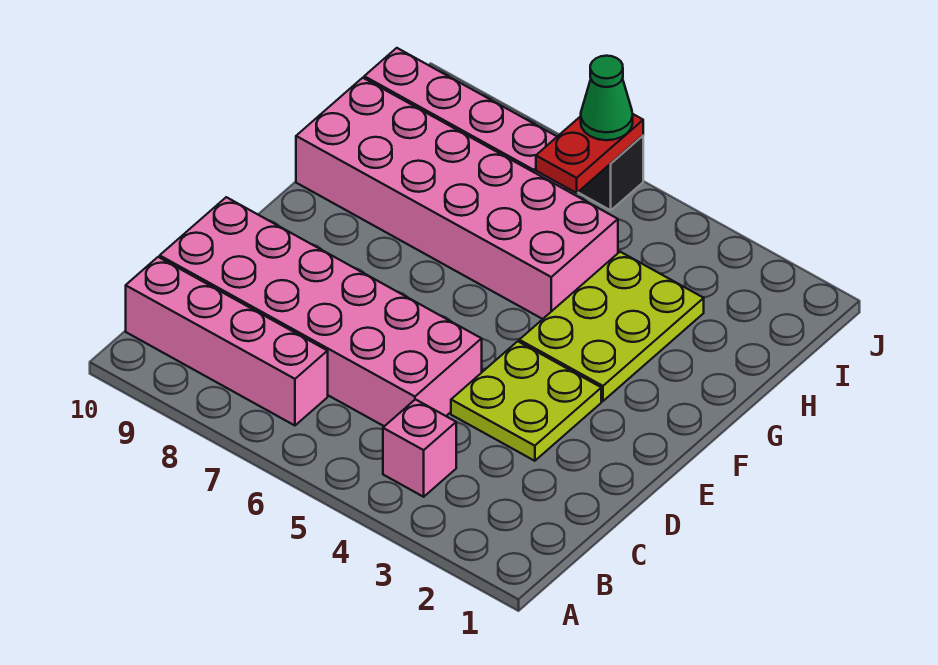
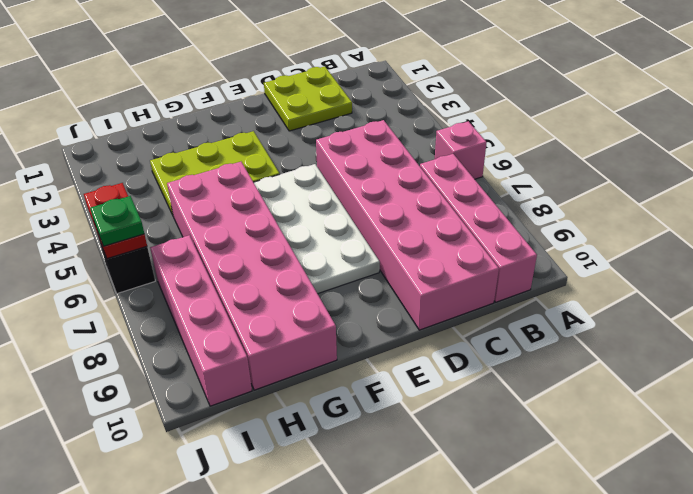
pink brick B4 level 1 -> pink brick A6 level 1
lime plate D3:E4 level 1 -> lime plate C1:D2 level 1
none -> white plate E5:F8 level 1
red plate I6:J6 level 2 -> red plate J5:J6 level 2
green cone J6 level 3 -> green plate J6 level 3

